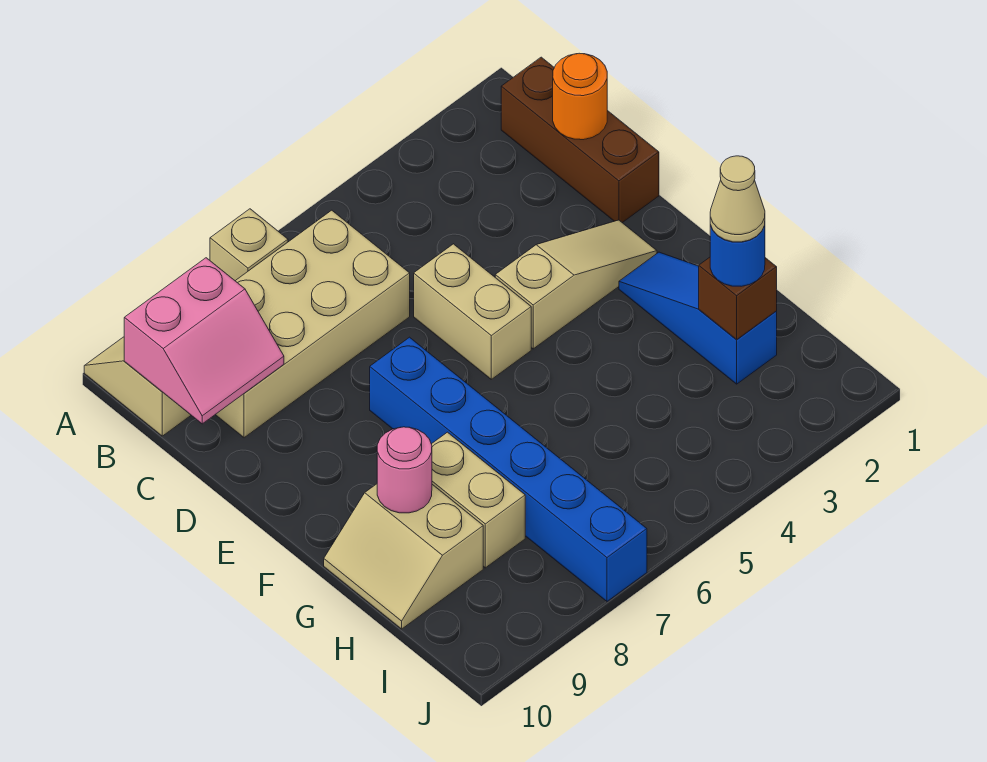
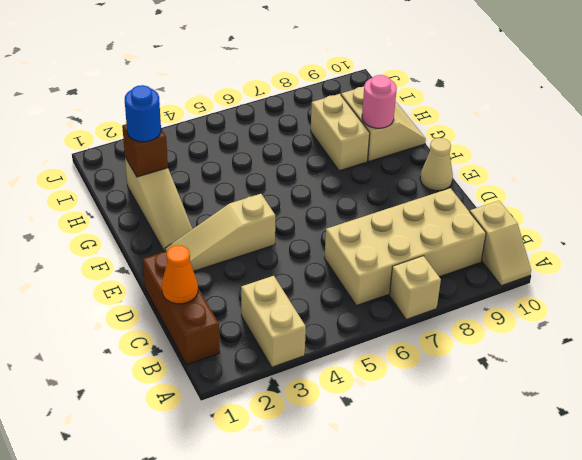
pink slope B9:C10 level 2 top B -> none
orange round brick C1 level 2 -> orange cone C1 level 2
tan brick D5:E5 level 1 -> tan brick A3:B3 level 1
blue brick E7:J7 level 1 -> none
blue slope F2:H2 level 1 top H -> tan slope F2:H2 level 1 top H
tan cone H2 level 4 -> tan cone E10 level 1

